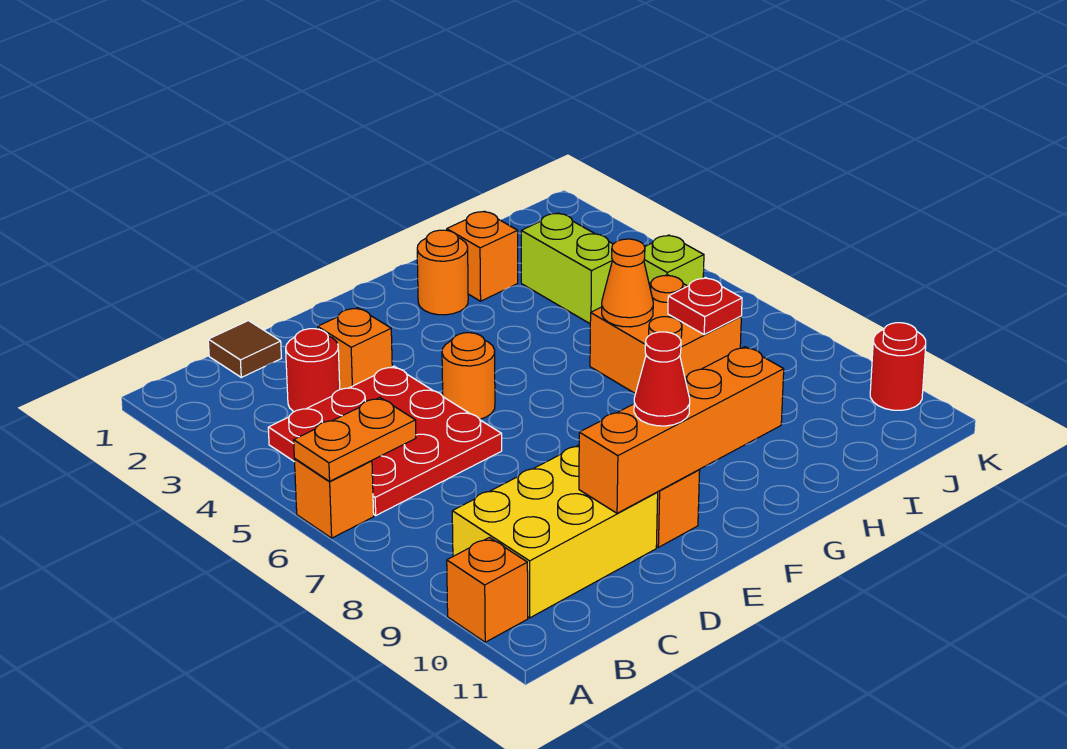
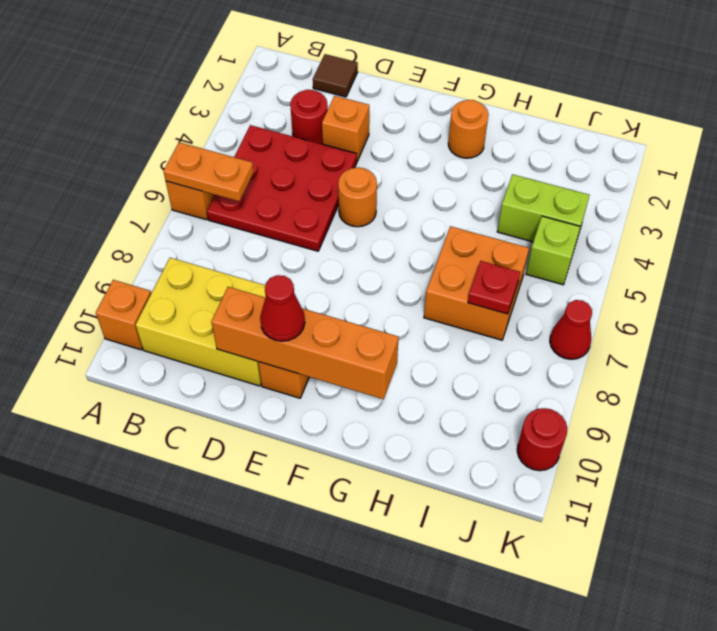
orange brick H2 level 1 -> none
orange cone H6 level 2 -> none
lime brick I3:I4 level 1 -> lime brick I4:J4 level 1
none -> red cone K7 level 1

